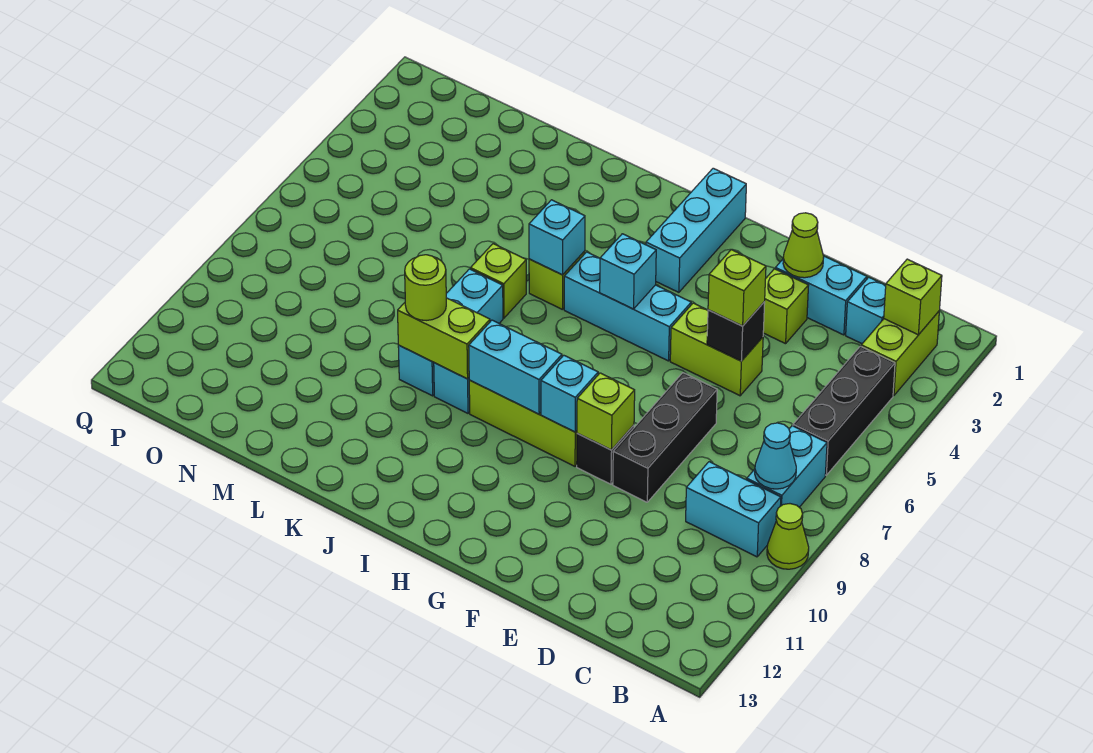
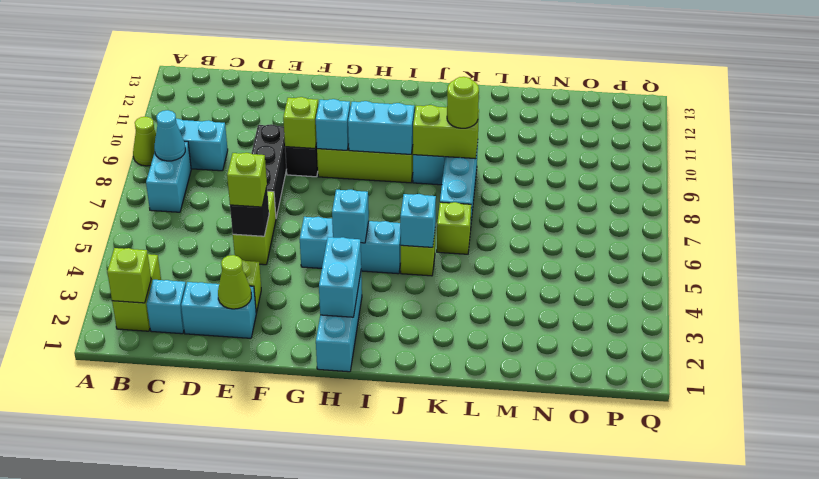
black brick B4:B6 level 1 -> none
lime brick E5:F5 level 1 -> lime brick E5:E6 level 1
none -> cyan brick H2:H3 level 2

